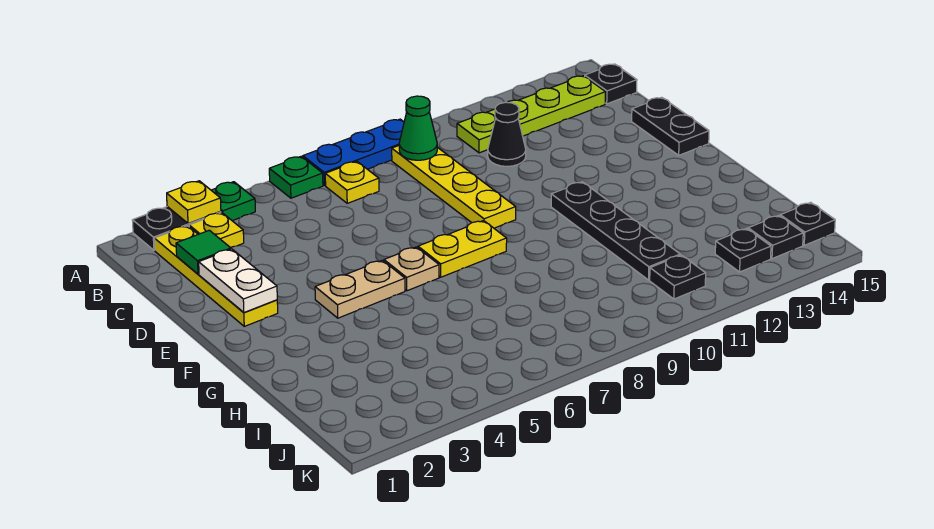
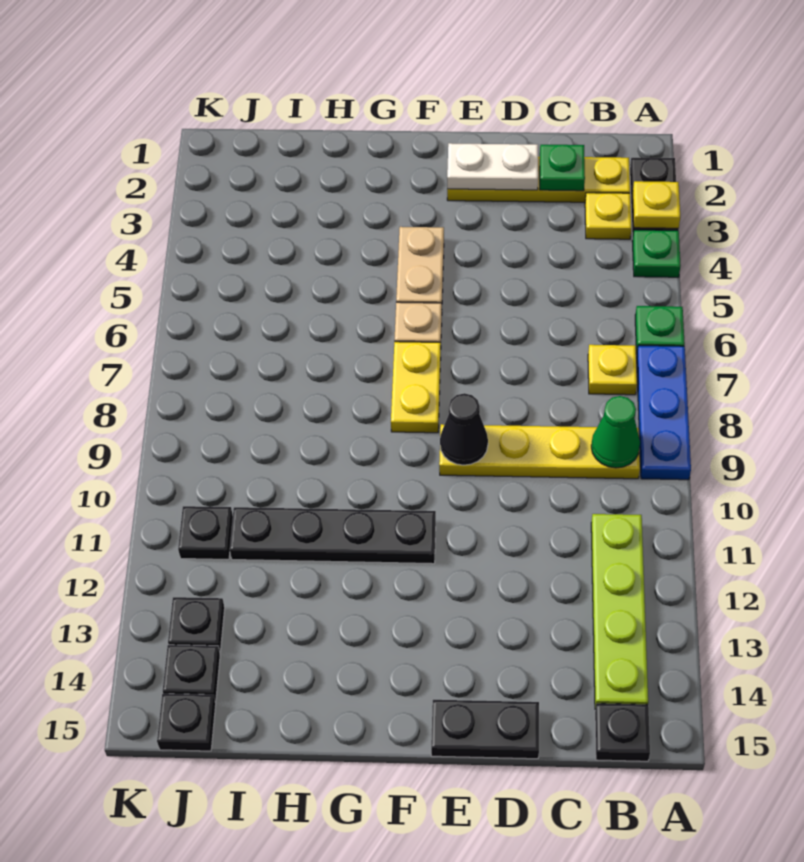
green tile C2 level 2 -> green plate C2 level 2
black cone C11 level 1 -> black cone E9 level 2

